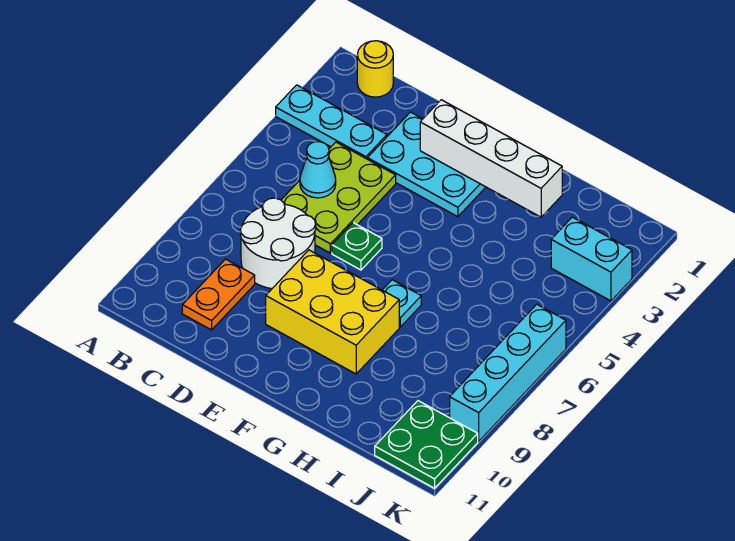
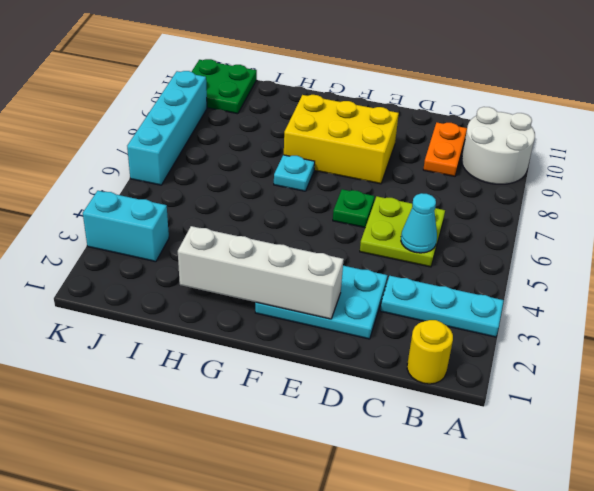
lime plate C4:D6 level 1 -> lime plate C5:D6 level 1
white round brick C7:D8 level 1 -> white round brick A9:B10 level 1

